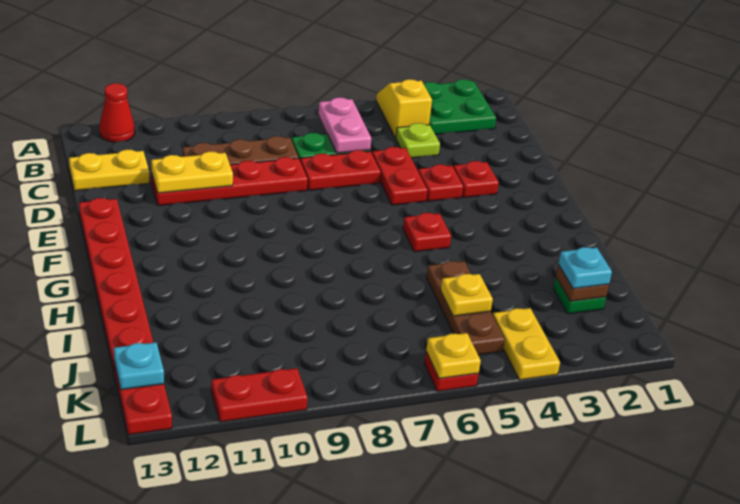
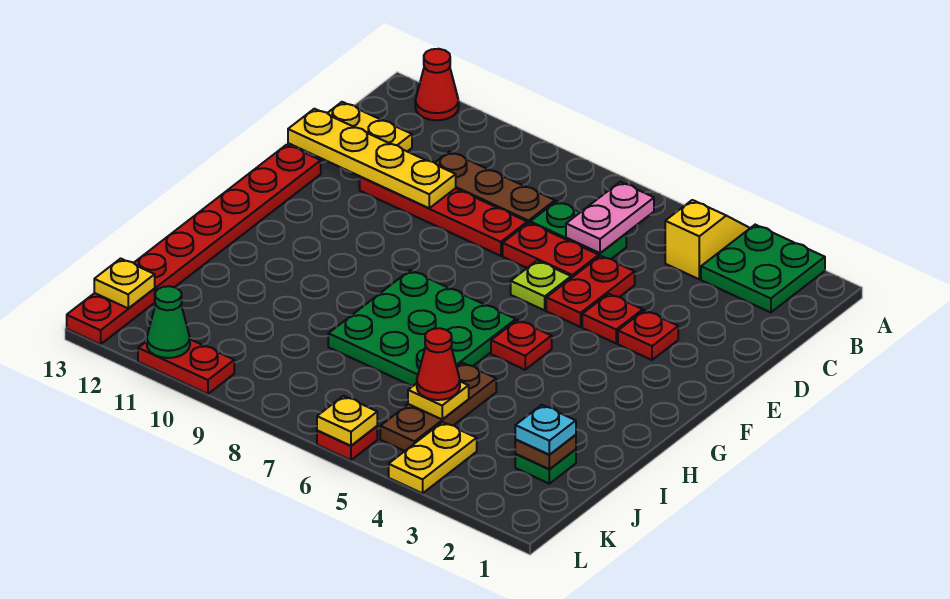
lime plate C4 level 1 -> lime plate E6 level 1
yellow plate D10:D11 level 2 -> yellow plate D10:D13 level 2
none -> green plate G6:I8 level 1
none -> red cone J5 level 3
cyan plate K13 level 2 -> yellow plate K13 level 2
none -> green cone L11 level 2

